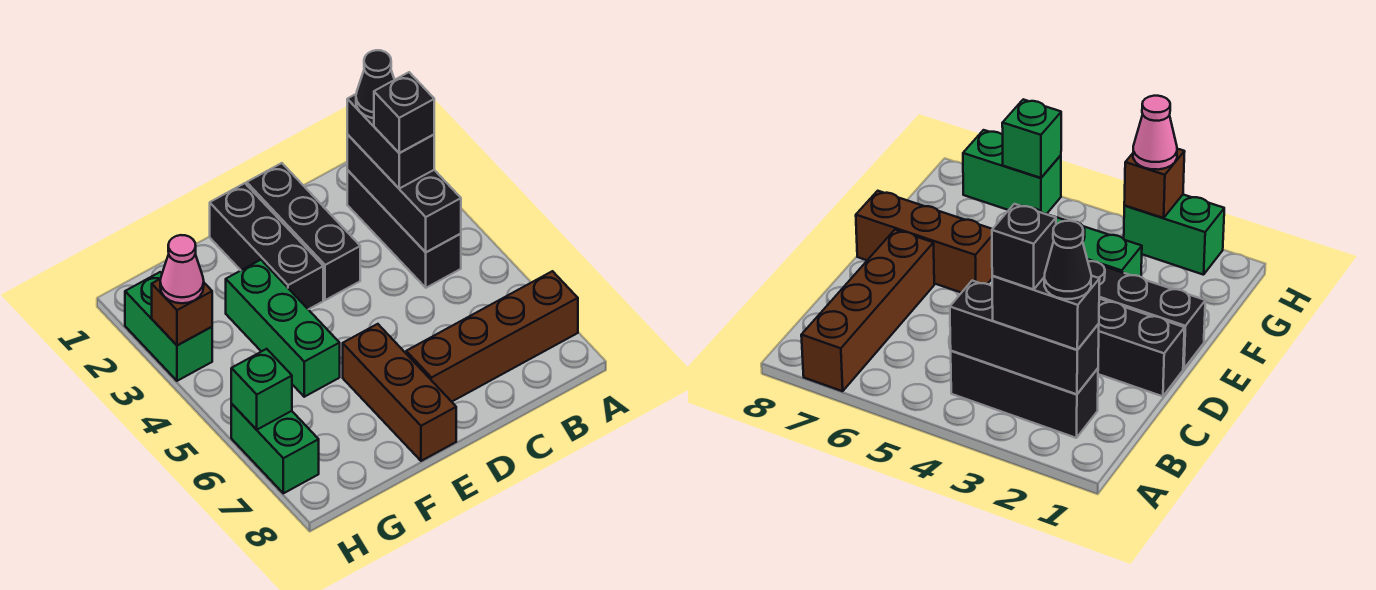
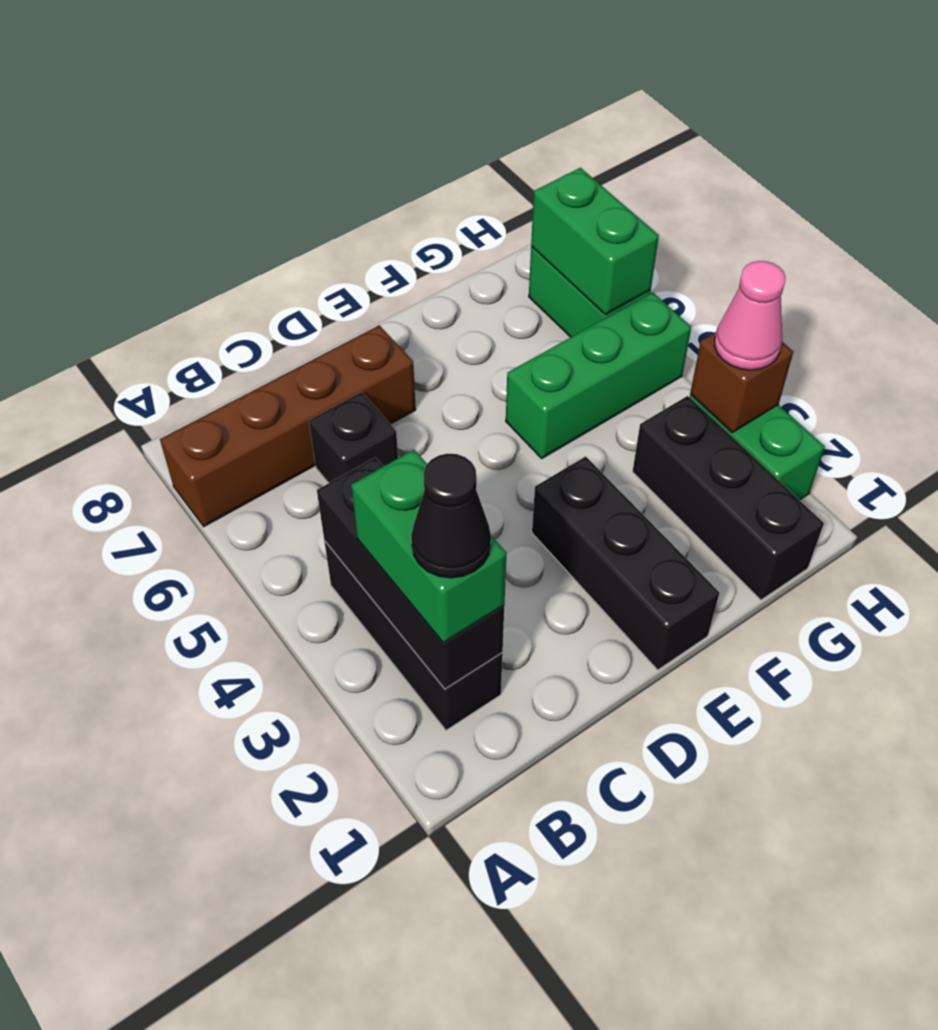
black brick B2:B3 level 3 -> green brick B2:B3 level 3
black brick B3 level 4 -> black brick C6 level 1
black brick D1:D3 level 1 -> black brick G1:G3 level 1
brown brick E6:E8 level 1 -> none
green brick F3:F5 level 1 -> green brick F5:H5 level 1
green brick H6 level 2 -> green brick H6:H7 level 2

